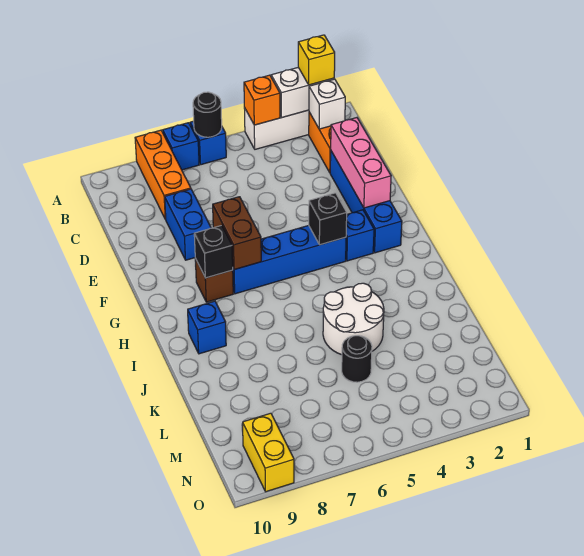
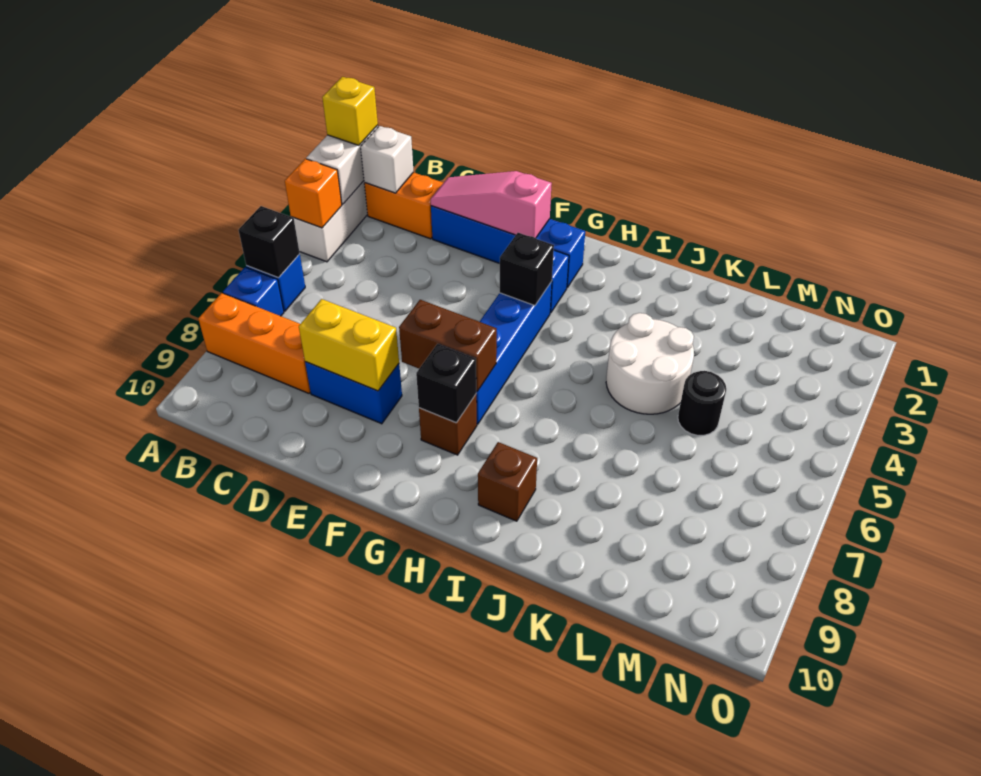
black round brick A6 level 2 -> black brick A6 level 2
pink brick D2:F2 level 2 -> pink slope D2:F2 level 2 top F
blue brick I9 level 1 -> brown brick I9 level 1
yellow brick N9:O9 level 1 -> yellow brick D8:E8 level 2

